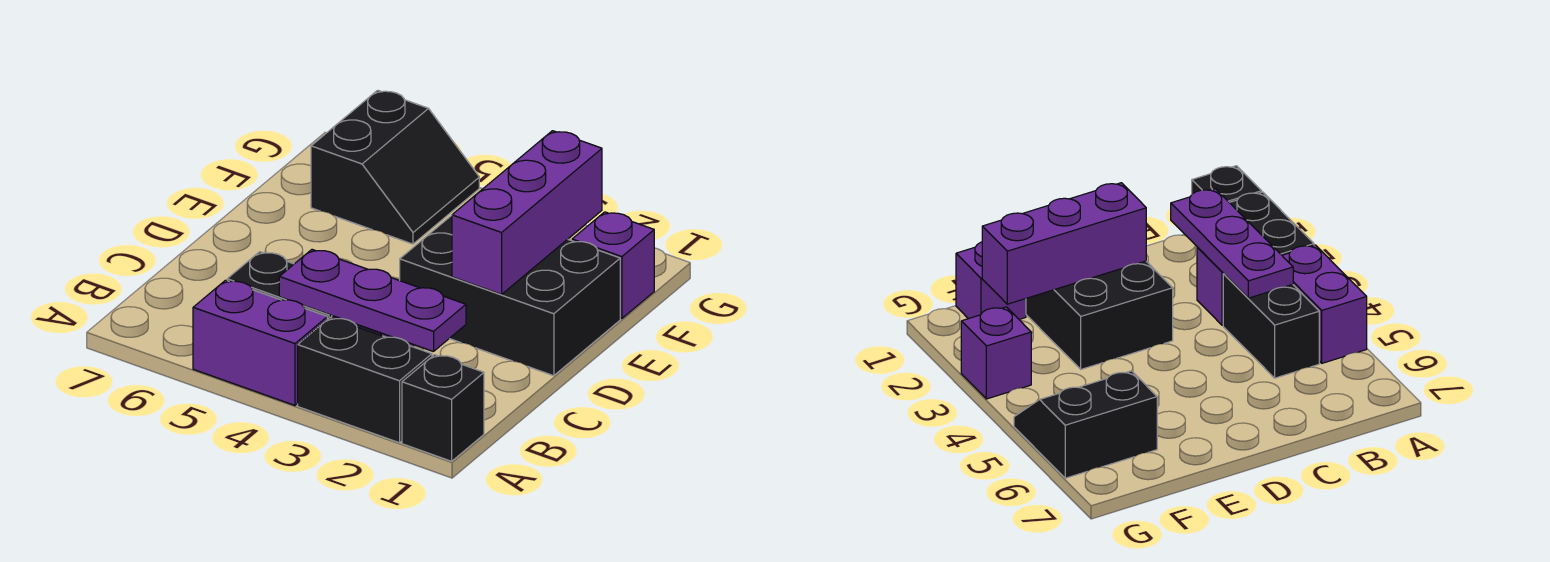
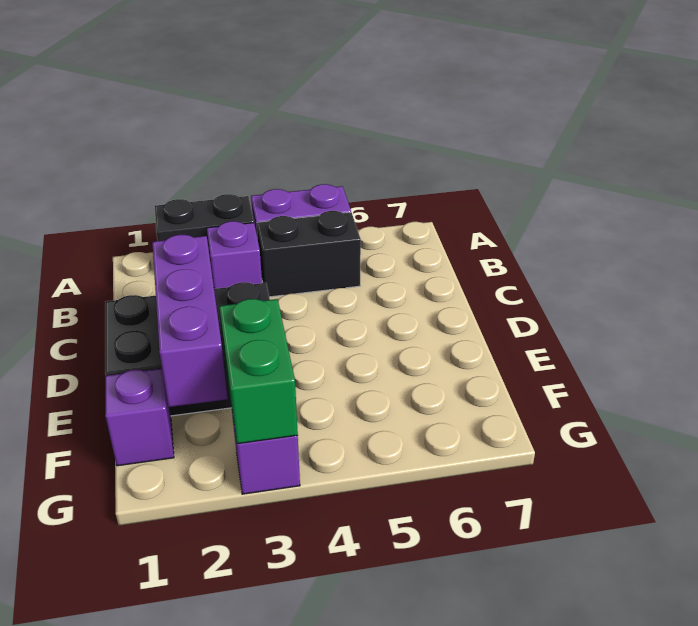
black brick A1 level 1 -> none
purple plate B2:B4 level 2 -> none
none -> green brick F3:G3 level 2
black slope F5:G6 level 1 top 6 -> none

